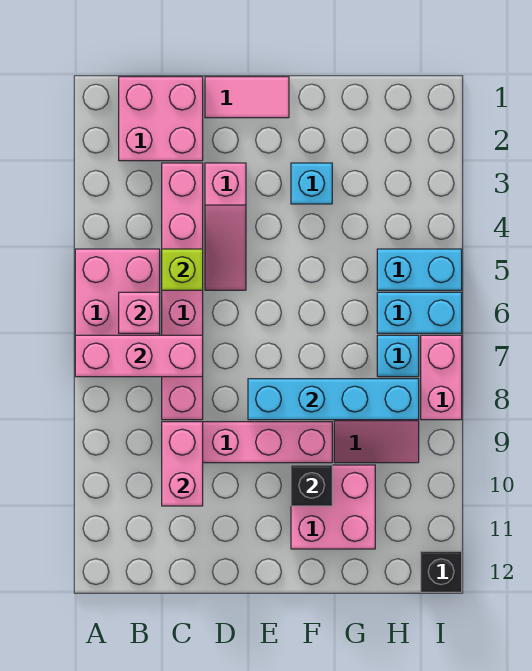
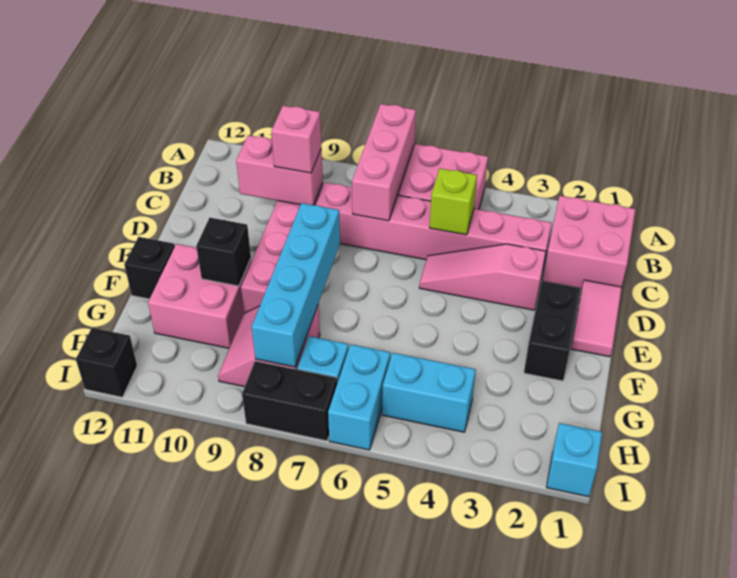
pink brick B6 level 2 -> pink brick C9 level 3
none -> black brick E2:F2 level 1
cyan brick F3 level 1 -> cyan brick I1 level 1
none -> black brick F12 level 1
cyan brick H5:I5 level 1 -> cyan brick H4:H5 level 1
pink brick I7:I8 level 1 -> black brick I7:I8 level 1

